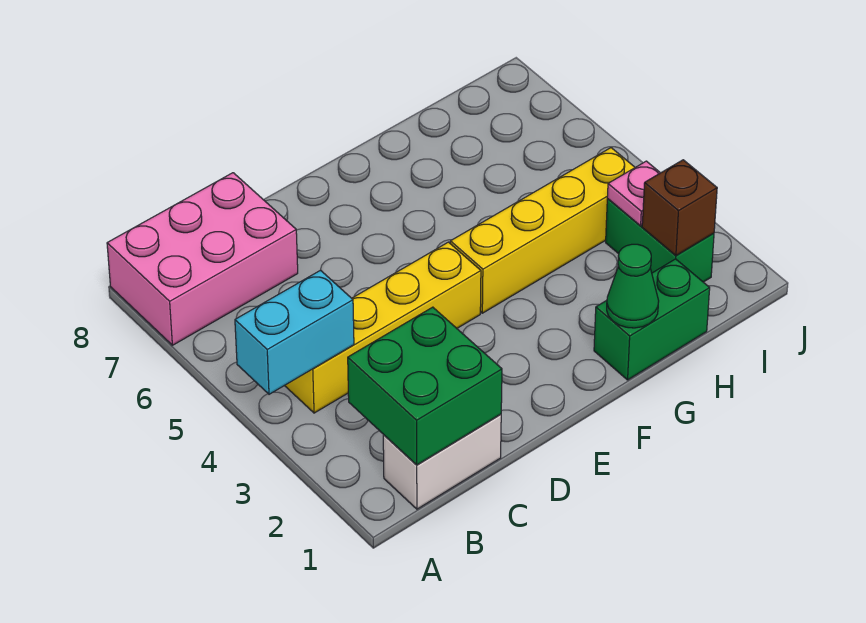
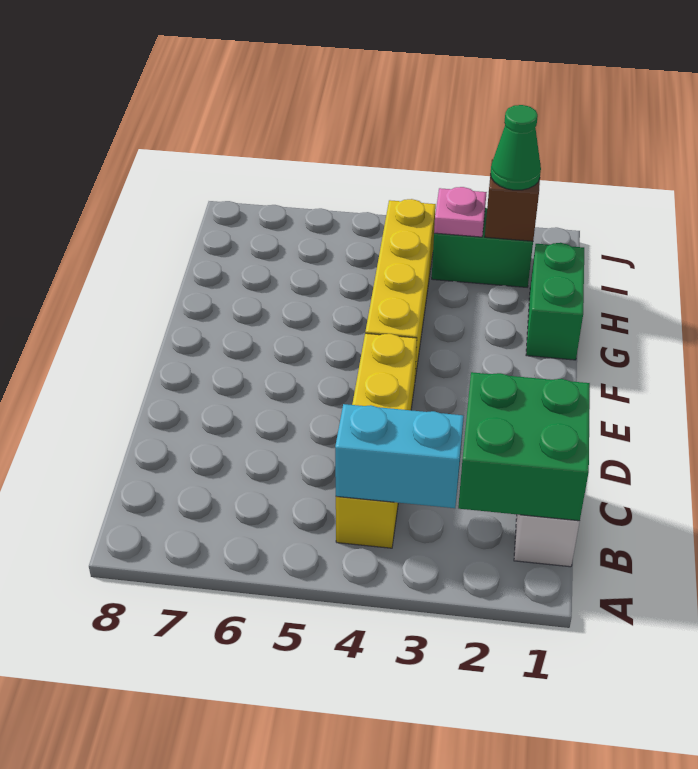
cyan brick A4:B4 level 2 -> cyan brick B3:B4 level 2
pink brick A7:C8 level 1 -> none
green cone G1 level 2 -> green cone I2 level 3

